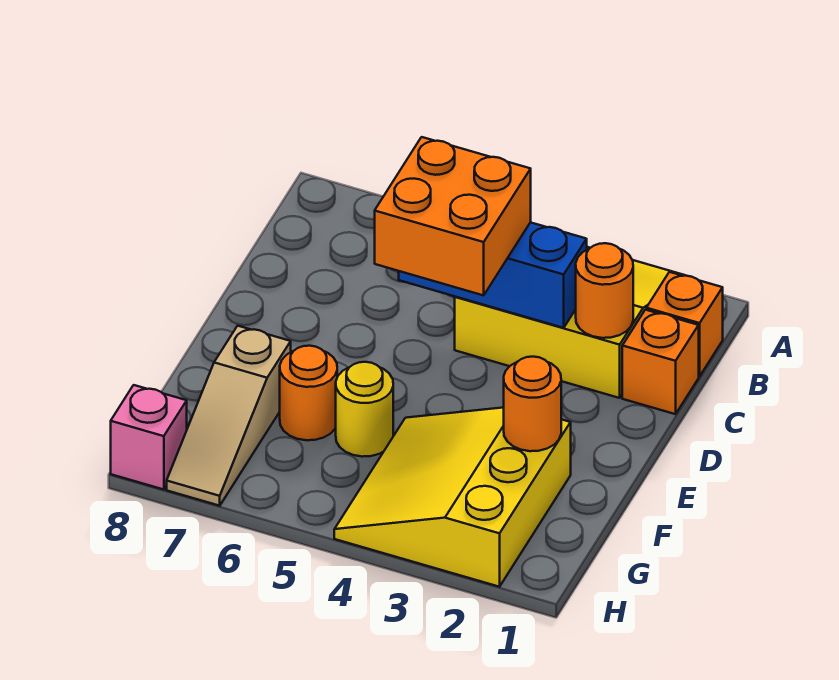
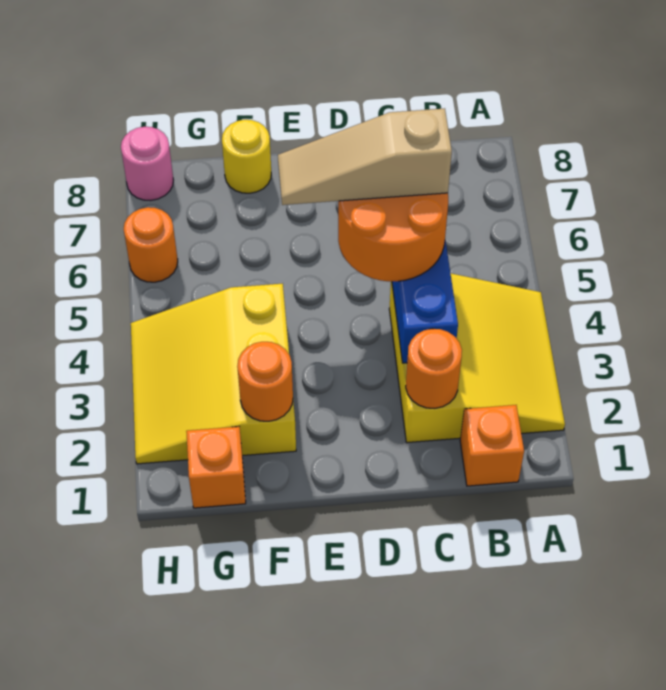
orange brick C1 level 1 -> orange brick G1 level 1
orange brick C4:D5 level 3 -> orange round brick C4:D5 level 3
yellow slope F2:H4 level 1 top 2 -> yellow slope F2:H4 level 1 top F
yellow round brick F5 level 1 -> yellow round brick F8 level 1
orange round brick F6 level 1 -> orange round brick H6 level 1
tan slope F7:H7 level 1 top F -> tan slope C5:E5 level 4 top C
pink brick H8 level 1 -> pink round brick H8 level 1

